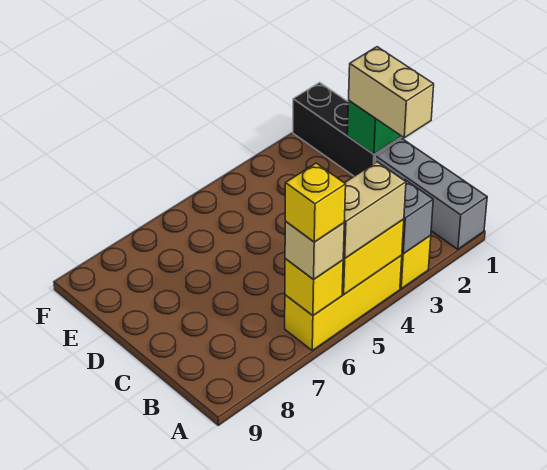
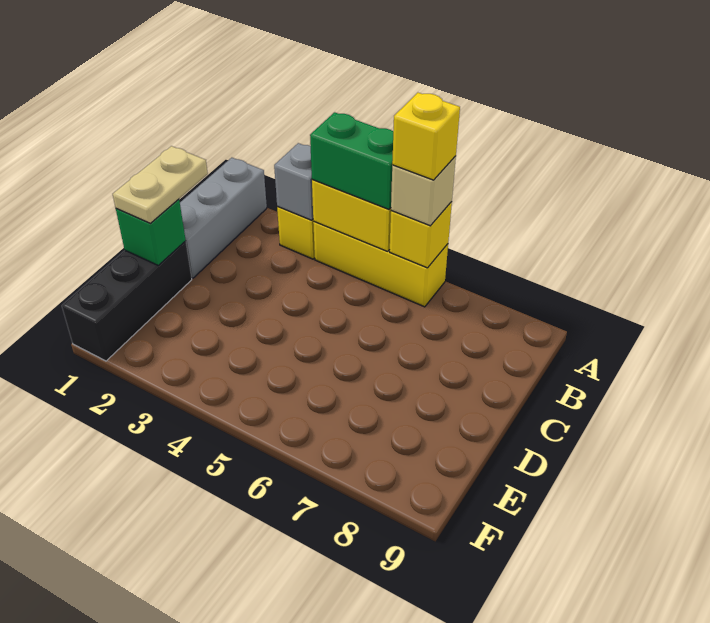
tan brick A4:A5 level 3 -> green brick A4:A5 level 3
tan brick C1:D1 level 3 -> tan plate C1:D1 level 3

